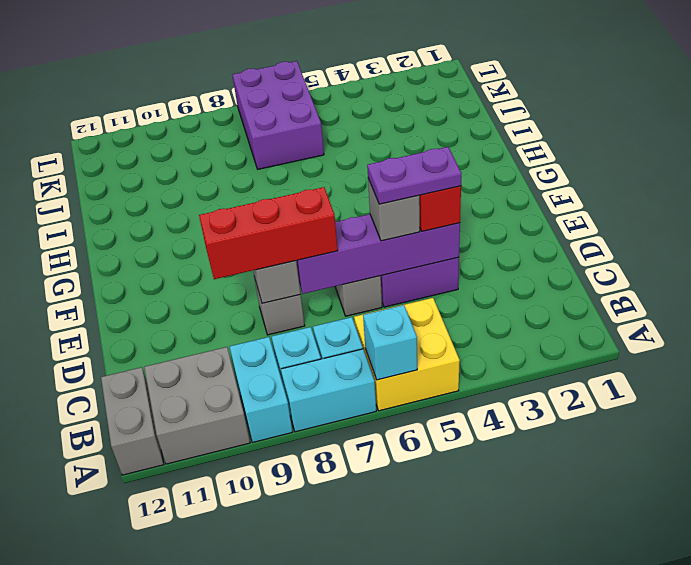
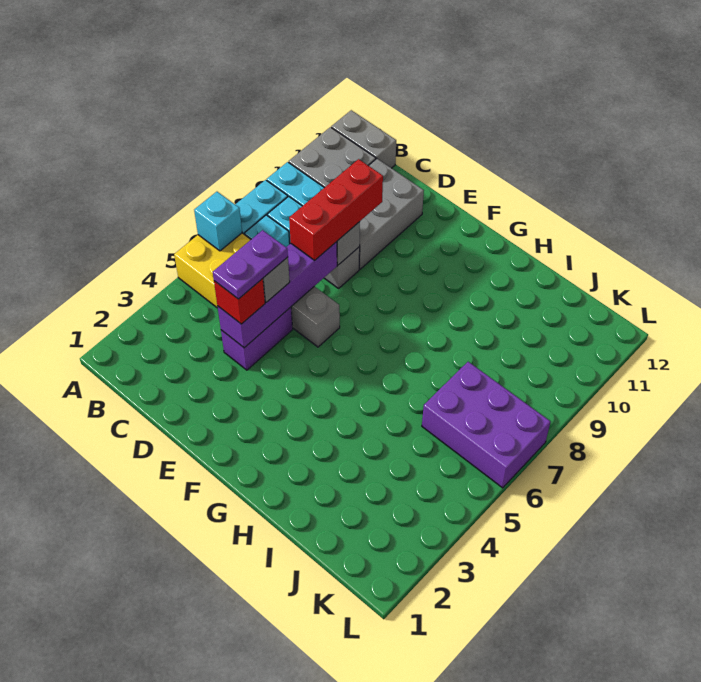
none -> grey brick C9:D11 level 1

